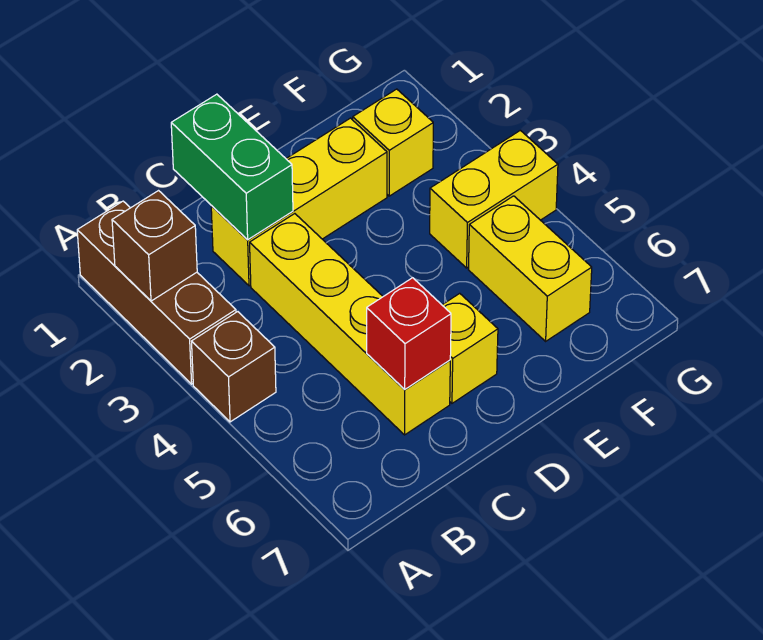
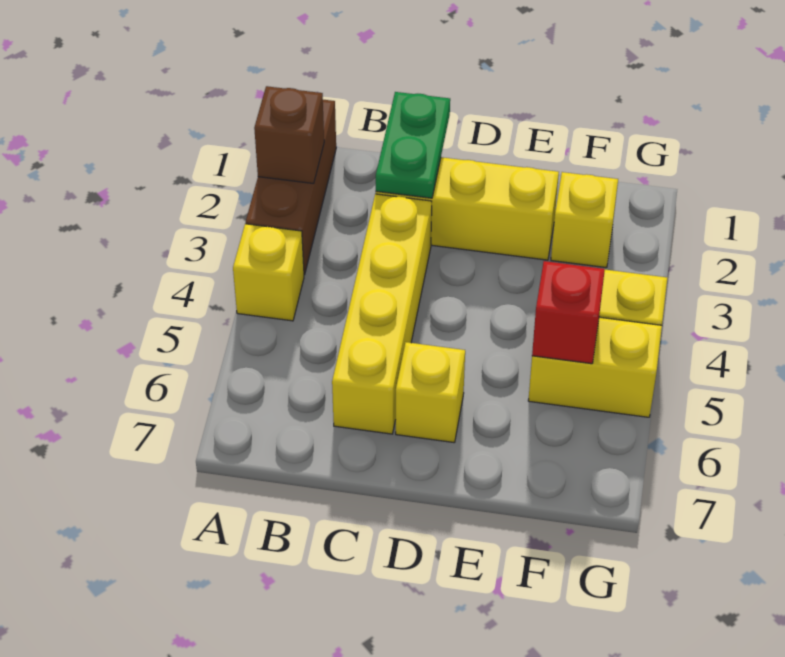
brown brick A4 level 1 -> yellow brick A4 level 1
green brick C1:C2 level 2 -> green plate C1:C2 level 2
red brick C6 level 2 -> red brick F5 level 2
yellow brick F5:F6 level 1 -> yellow brick F5:G5 level 1

